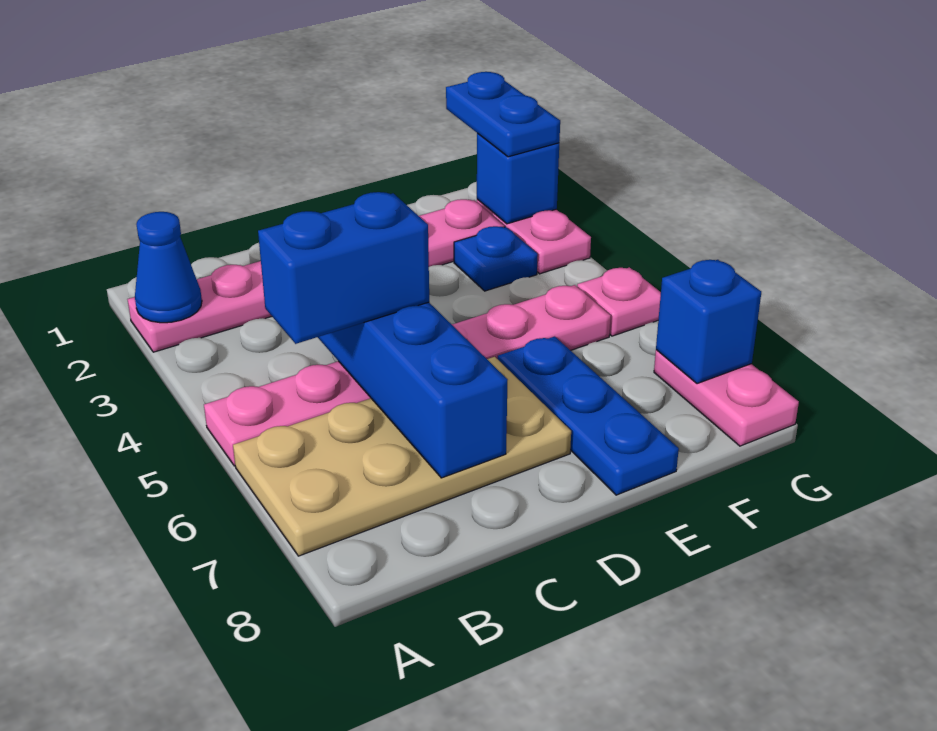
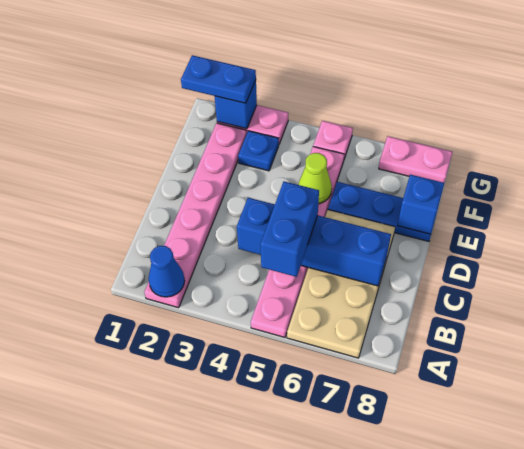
none -> lime cone E5 level 2
blue brick G7 level 2 -> blue brick E8 level 2

